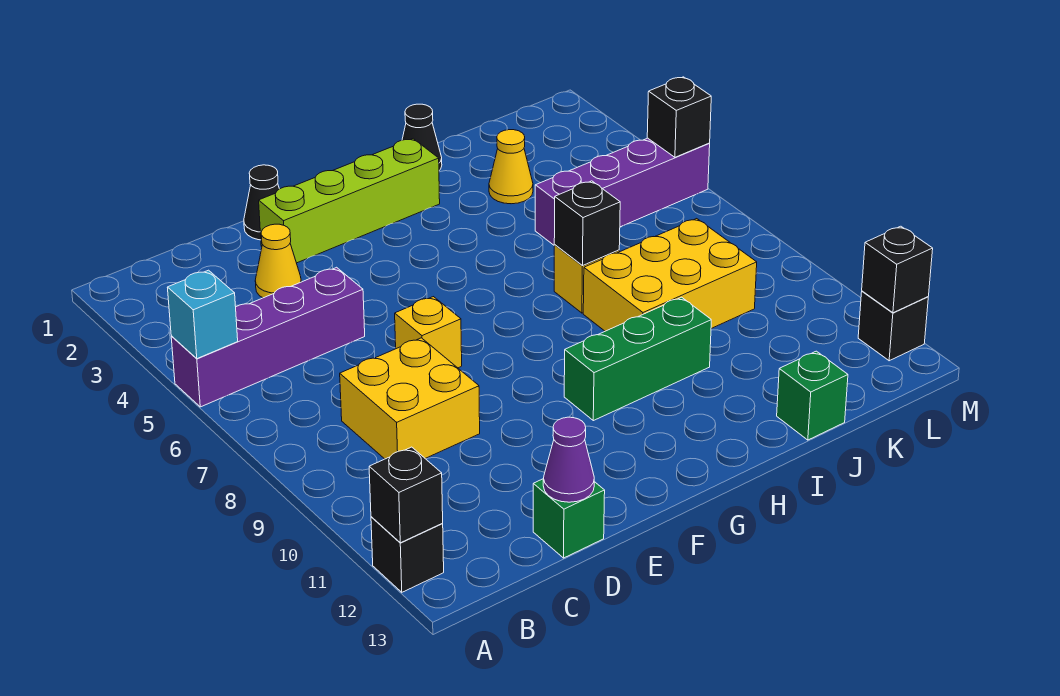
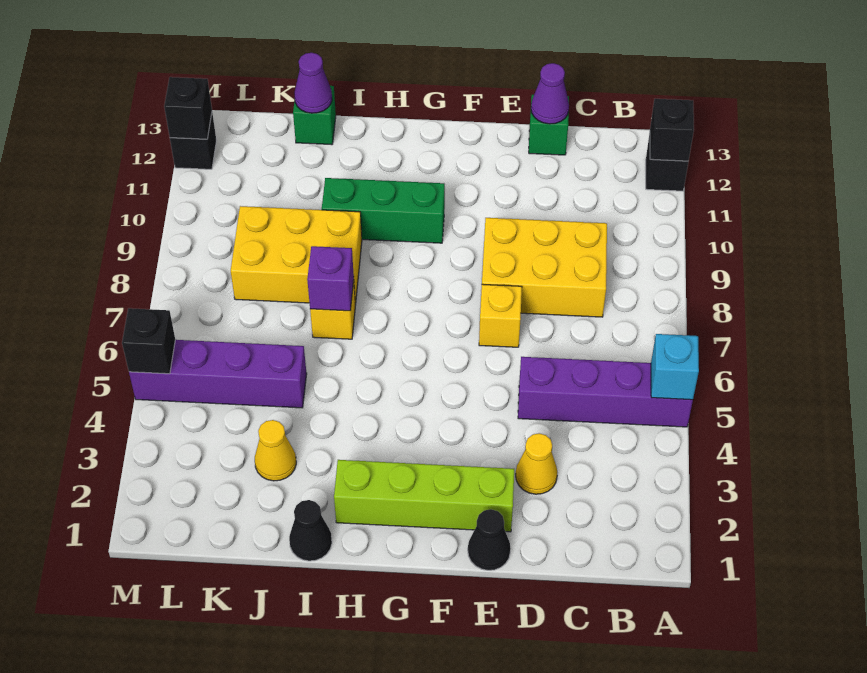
yellow brick C8:D9 level 1 -> yellow brick C8:E9 level 1
black brick I7 level 2 -> purple brick I7 level 2
none -> purple cone J13 level 2

